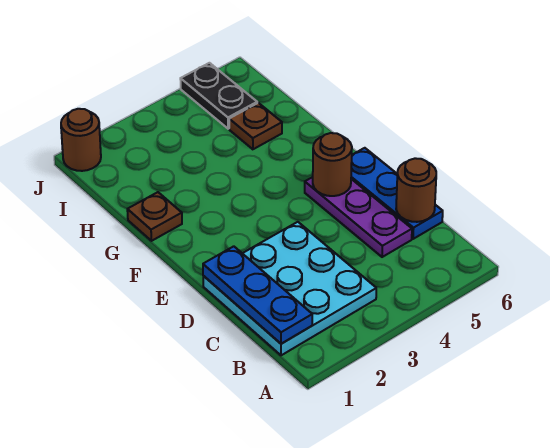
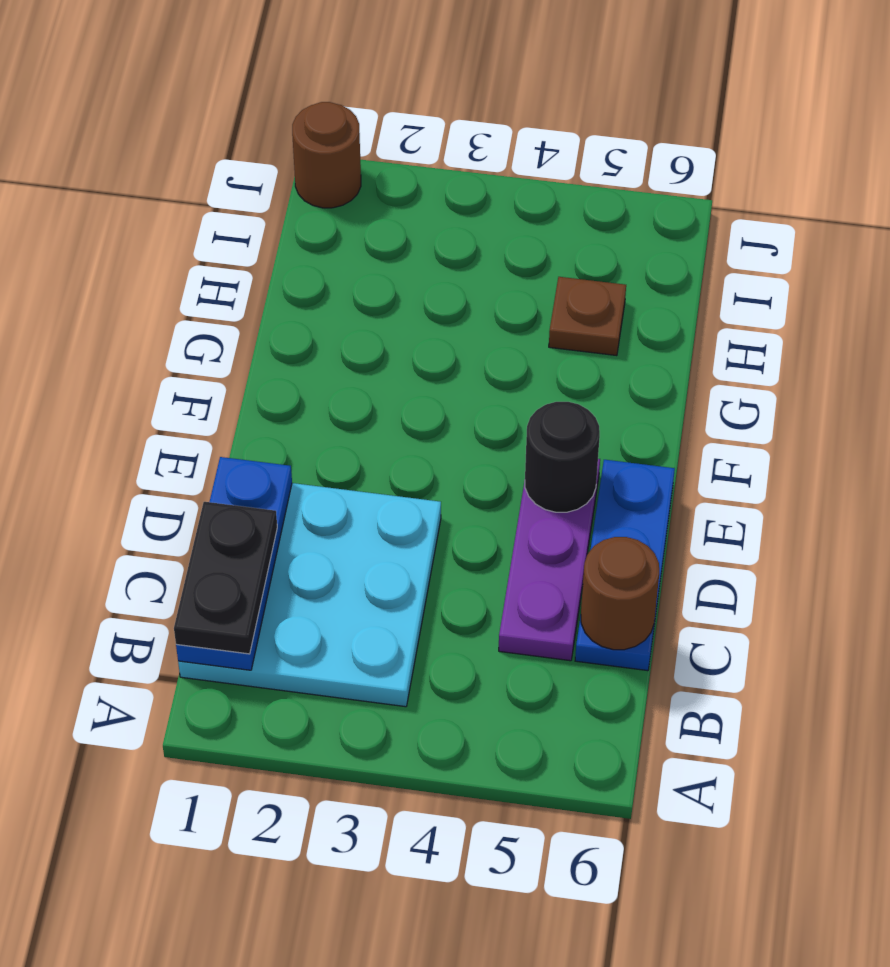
brown round brick E5 level 2 -> black round brick E5 level 2
brown plate G1 level 1 -> none
black plate I5:J5 level 1 -> black plate B1:C1 level 3

